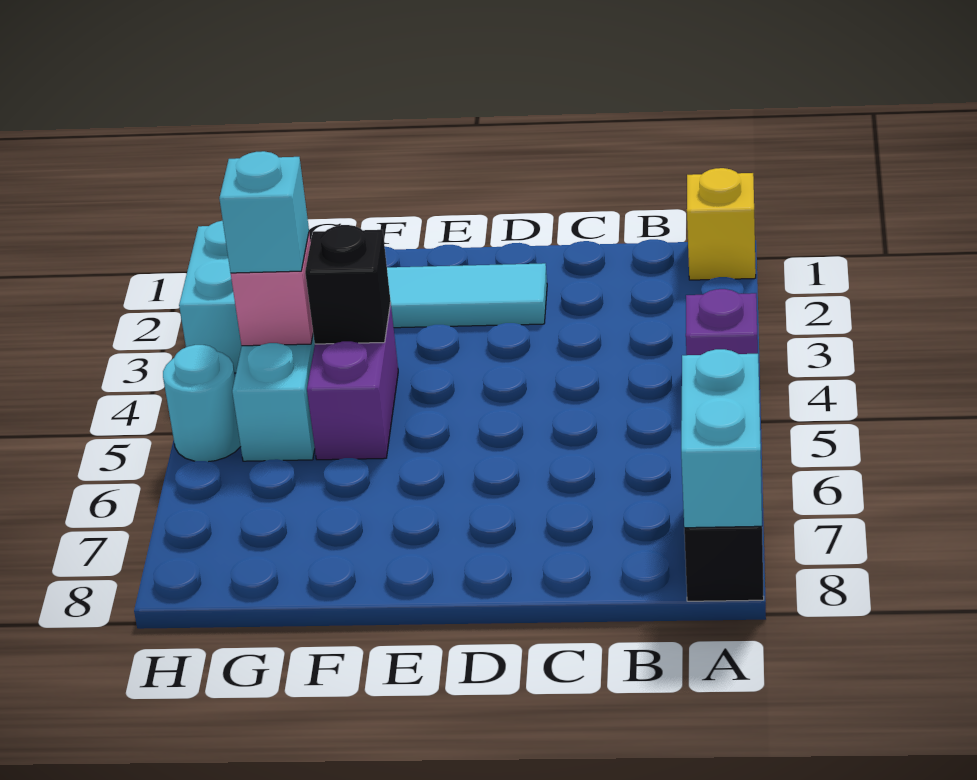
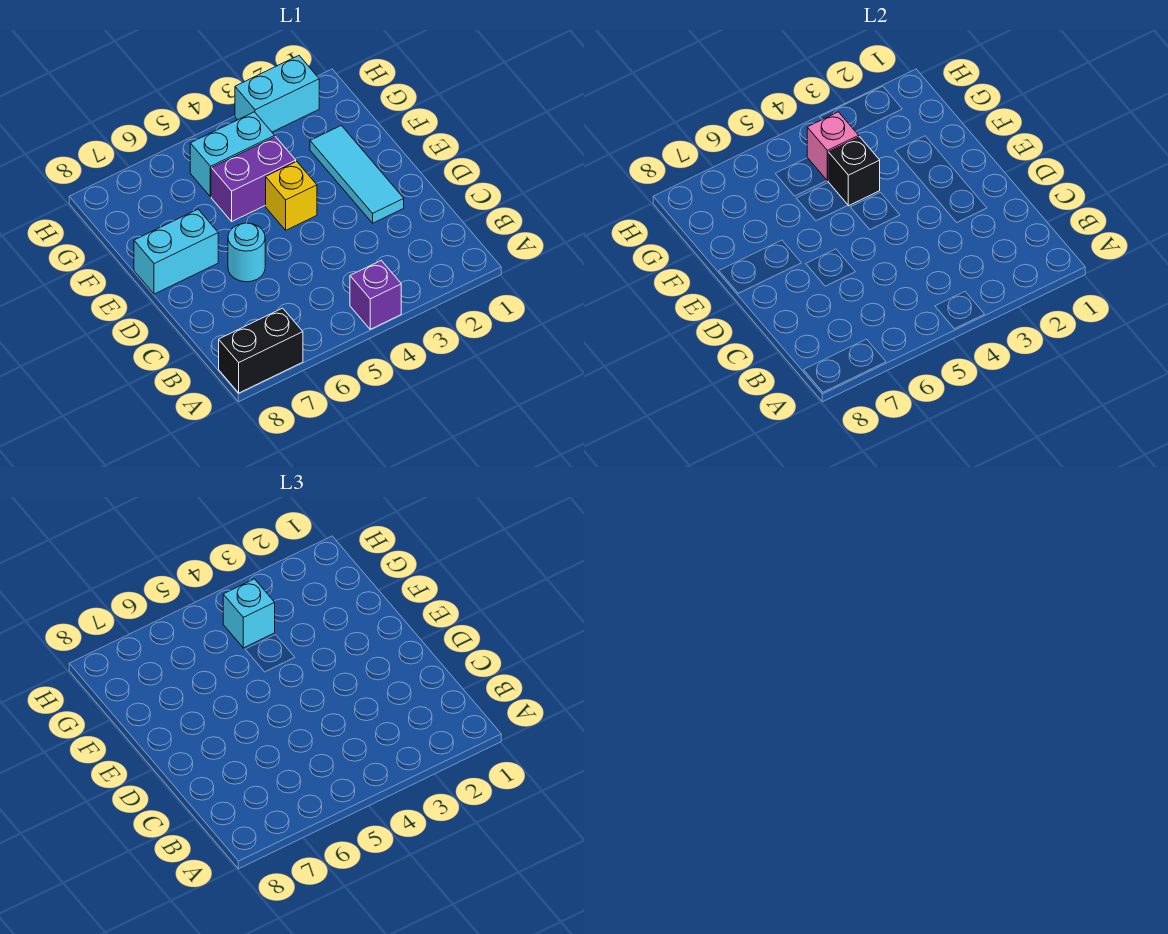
yellow brick A1 level 1 -> yellow brick E4 level 1
cyan brick A7:A8 level 2 -> cyan brick E7:E8 level 1
cyan round brick H5 level 1 -> cyan round brick D6 level 1

